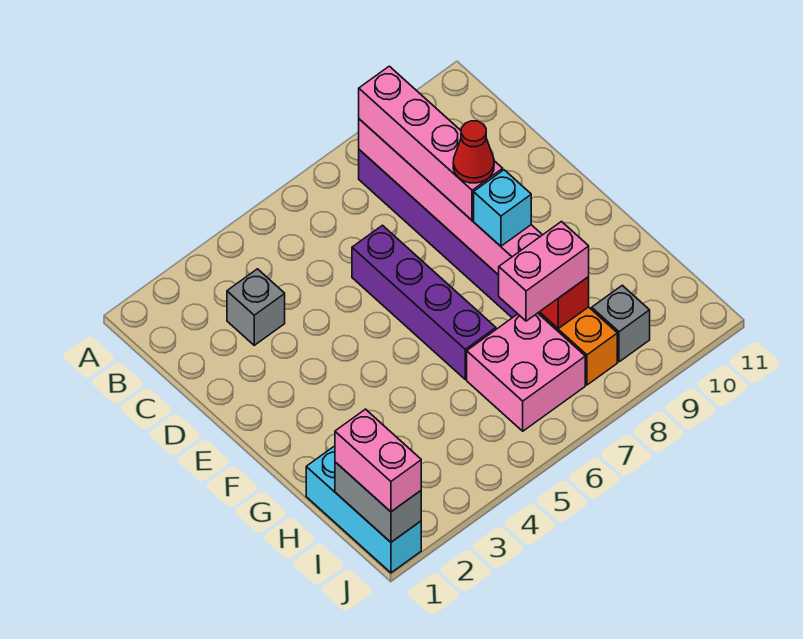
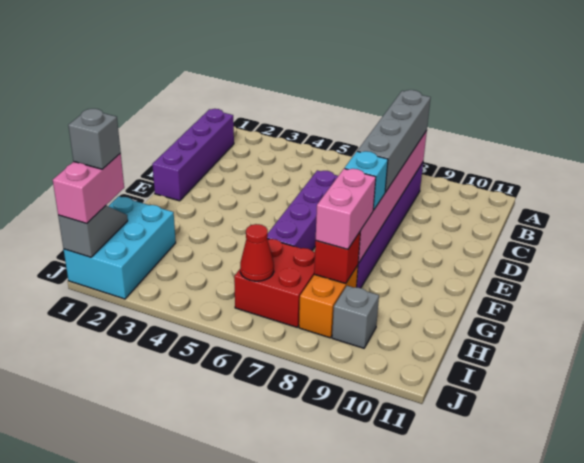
none -> purple brick B1:E1 level 1
pink brick B8:E8 level 3 -> grey brick B8:E8 level 3
grey brick C3 level 1 -> grey brick I1 level 4
red cone E8 level 4 -> red cone I6 level 2
cyan brick H1:J1 level 1 -> cyan brick H1:J2 level 1
pink brick H6:I7 level 1 -> red brick H6:I7 level 1
pink brick H7:H8 level 3 -> pink brick G8:H8 level 3
grey brick I1:J1 level 2 -> grey slope I1:J1 level 2 top J

